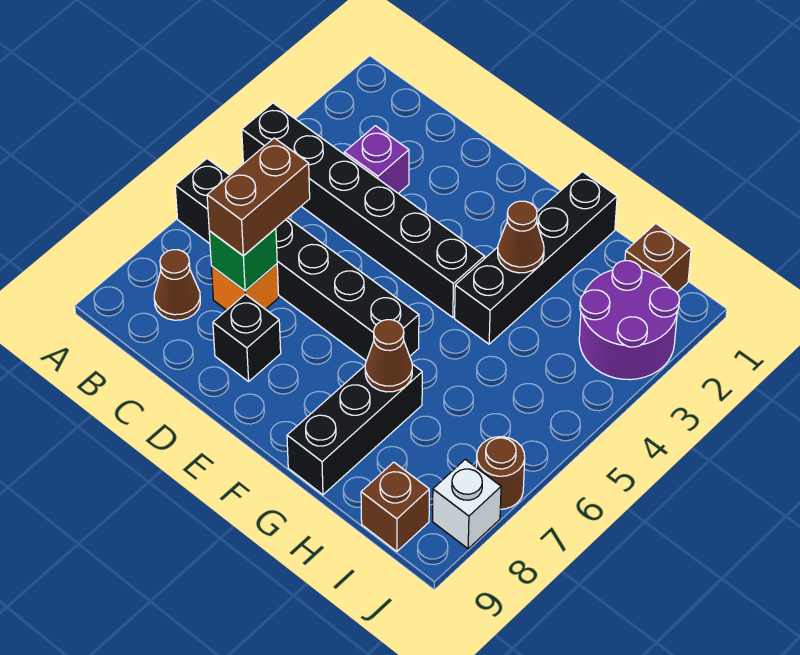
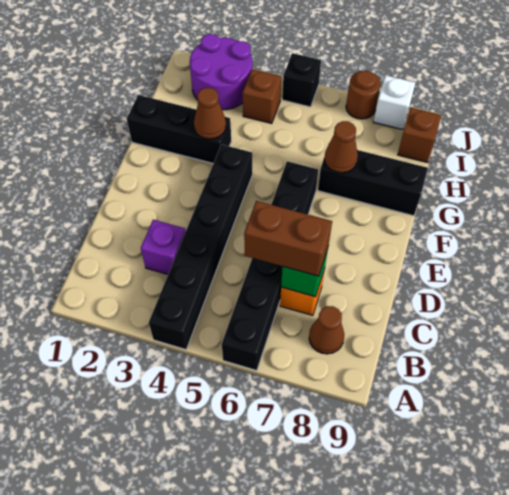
black brick D8 level 1 -> black brick J5 level 1
black brick G1:G4 level 1 -> black brick G1:G3 level 1
brown brick I1 level 1 -> brown brick I4 level 1

